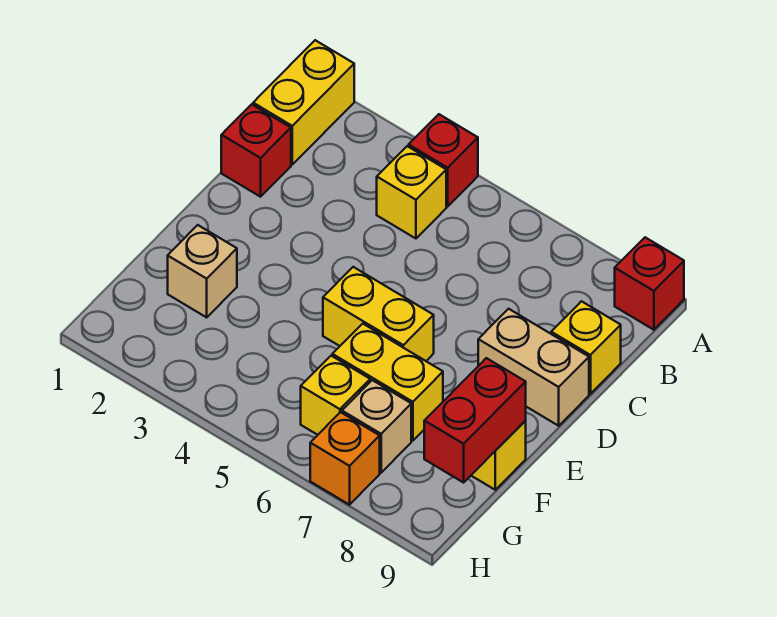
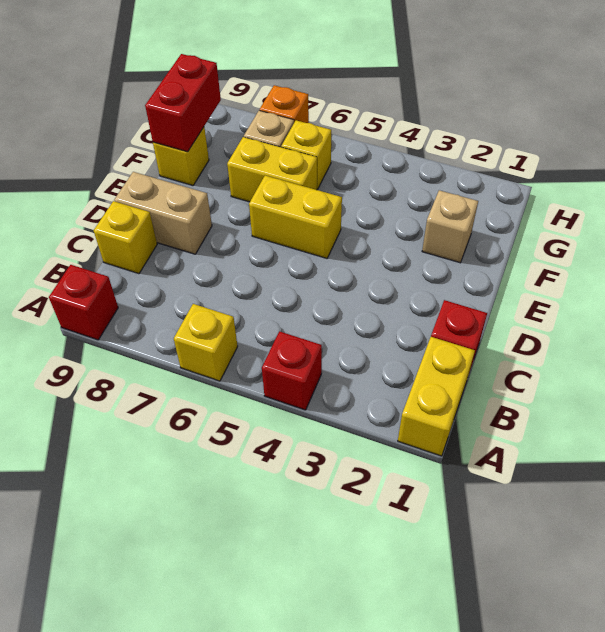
yellow brick B4 level 1 -> yellow brick A6 level 1

